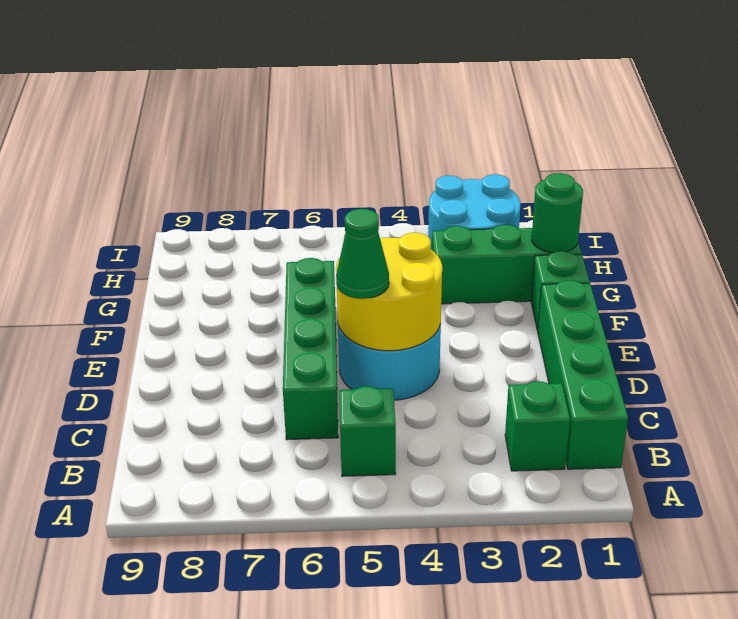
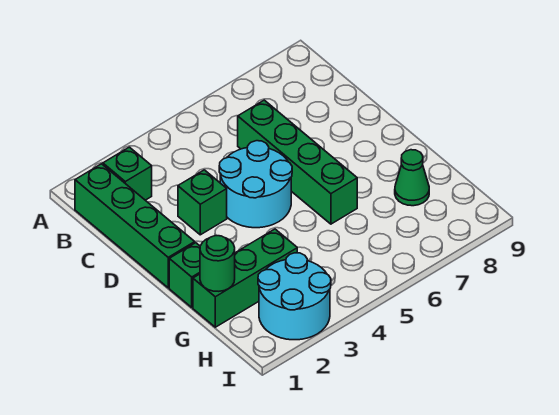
green brick B5 level 1 -> green brick D3 level 1
yellow round brick D4:E5 level 2 -> none
green cone D5 level 3 -> green cone G8 level 1

